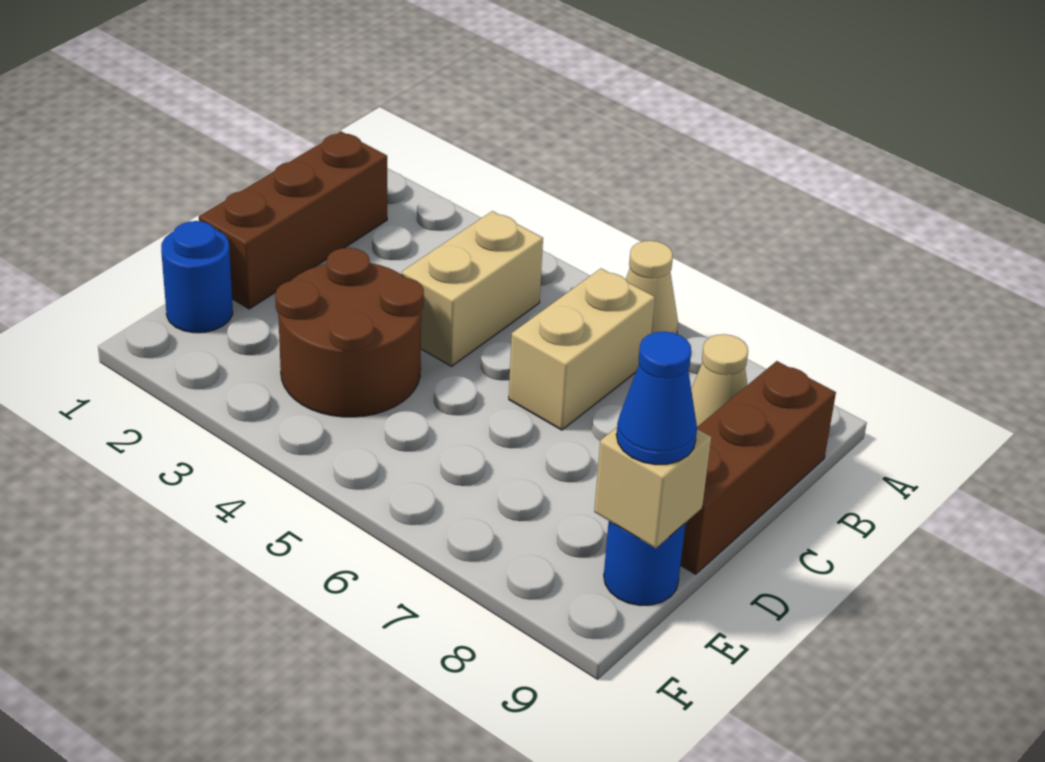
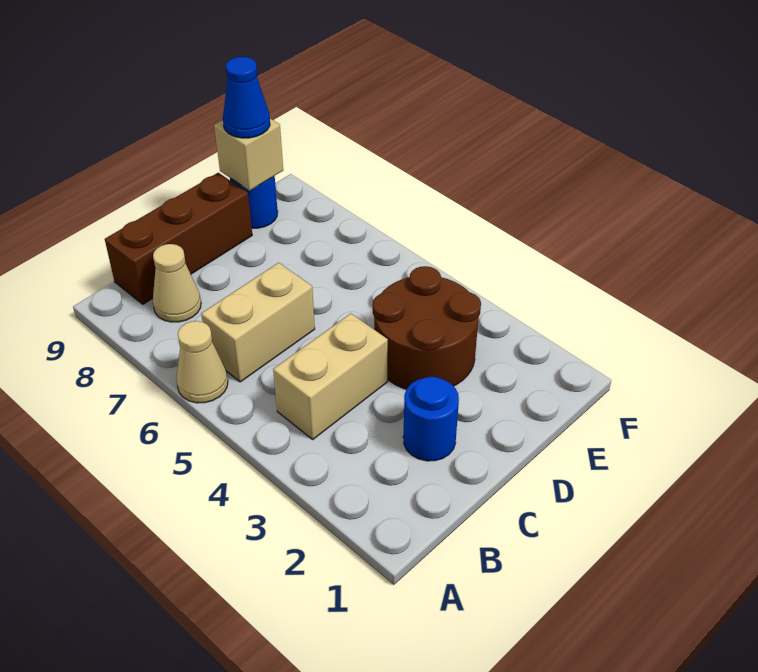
brown brick B1:D1 level 1 -> none
blue round brick E1 level 1 -> blue round brick C2 level 1

